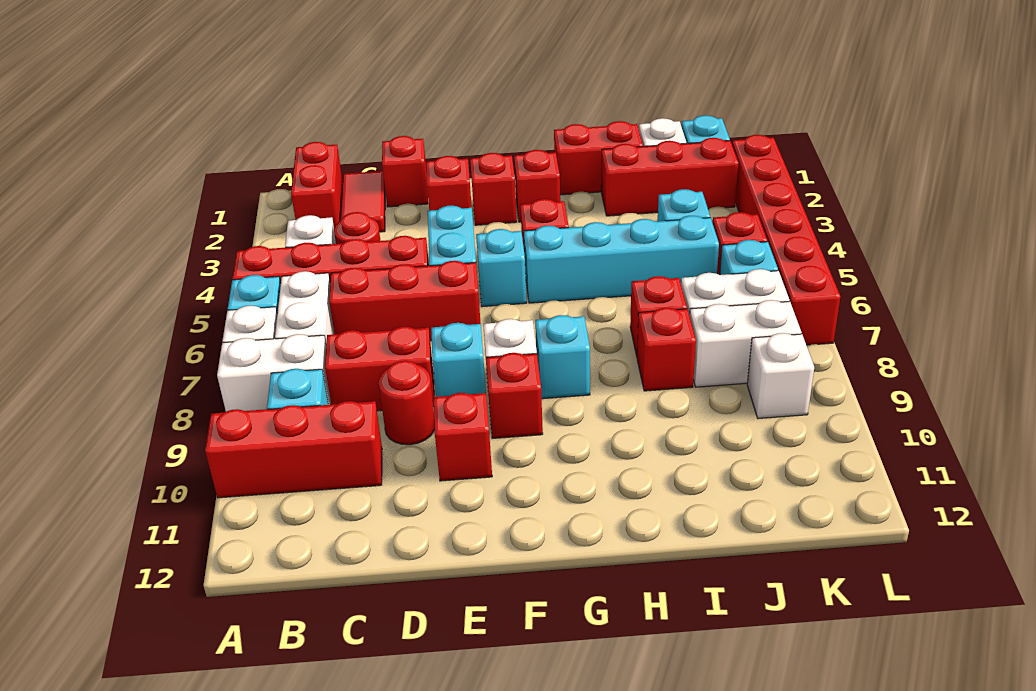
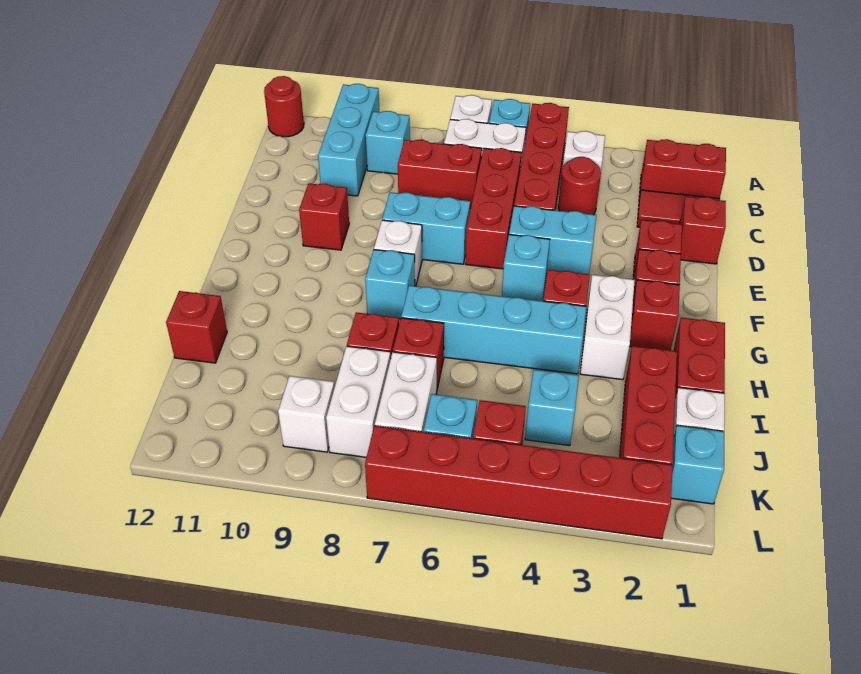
white brick A8:B8 level 1 -> white brick G3:H3 level 1
red brick A10:C10 level 1 -> cyan brick A10:C10 level 1
red brick C8:D8 level 1 -> red brick C7:C8 level 1
red round brick D9 level 1 -> red round brick A12 level 1
cyan brick E8 level 1 -> cyan brick E7:E8 level 1
red brick F9 level 1 -> red brick I12 level 1
cyan brick G5:J5 level 1 -> cyan brick H4:H7 level 1

